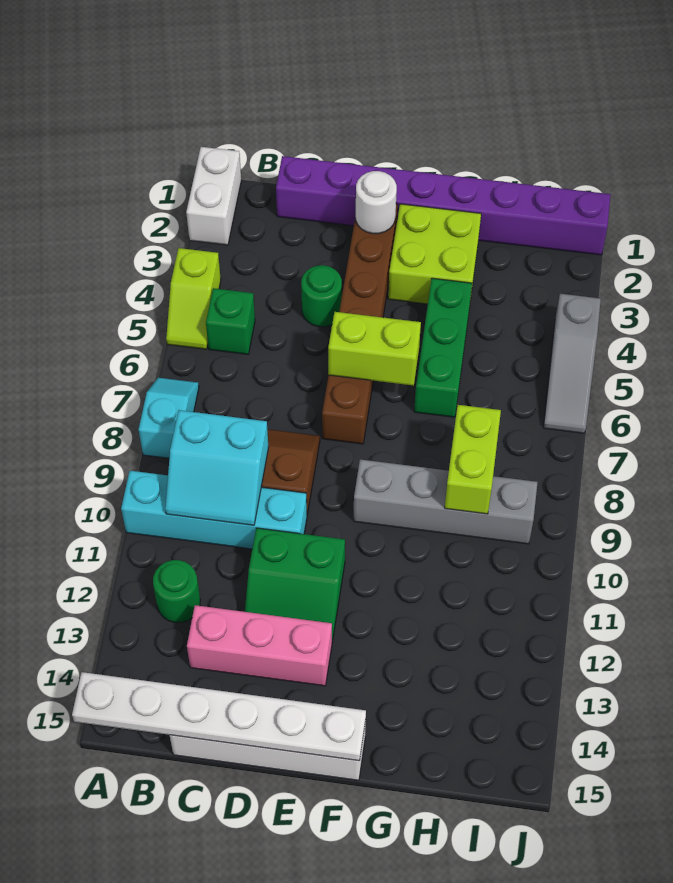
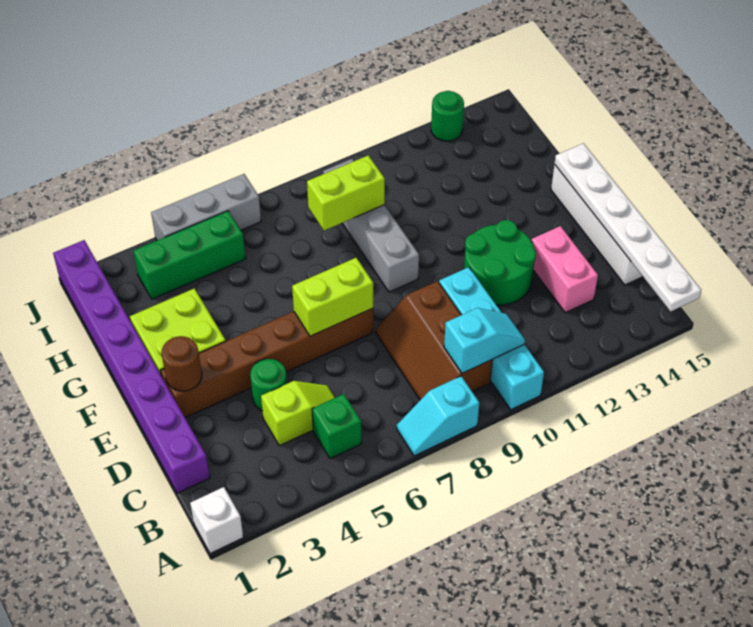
white brick A1:A2 level 1 -> white brick A1 level 1
lime slope A4:A5 level 1 top 4 -> lime slope C4:C5 level 1 top 4
cyan slope B9:C10 level 2 top 9 -> cyan slope B9:B10 level 2 top 9
green round brick B12 level 1 -> green round brick J13 level 1
pink brick C13:E13 level 1 -> pink brick C13:D13 level 1
green slope D11:E12 level 1 top 11 -> green round brick D11:E12 level 1
white round brick E2 level 2 -> brown round brick E2 level 2
lime brick E6:F6 level 2 -> lime brick E6:E7 level 2
green brick G4:G6 level 1 -> green brick I3:I5 level 1
grey slope J4:J6 level 1 top 4 -> grey brick J4:J6 level 1

